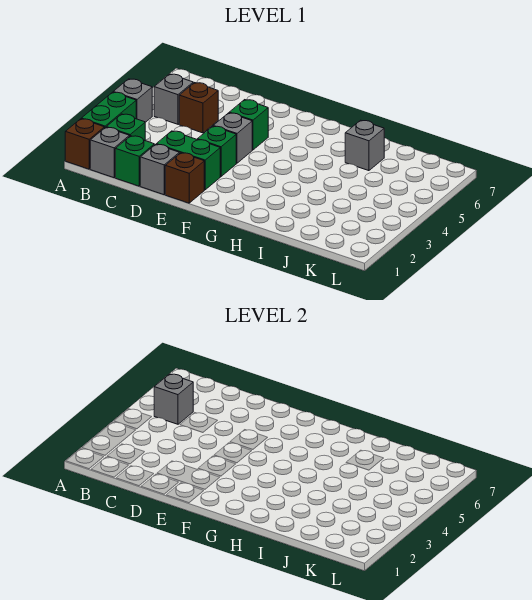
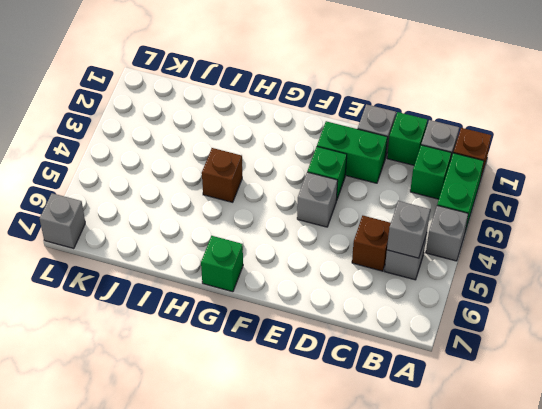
brown brick E1 level 1 -> brown brick H4 level 1
green brick E5 level 1 -> green brick G7 level 1
grey brick I6 level 1 -> grey brick L7 level 1

